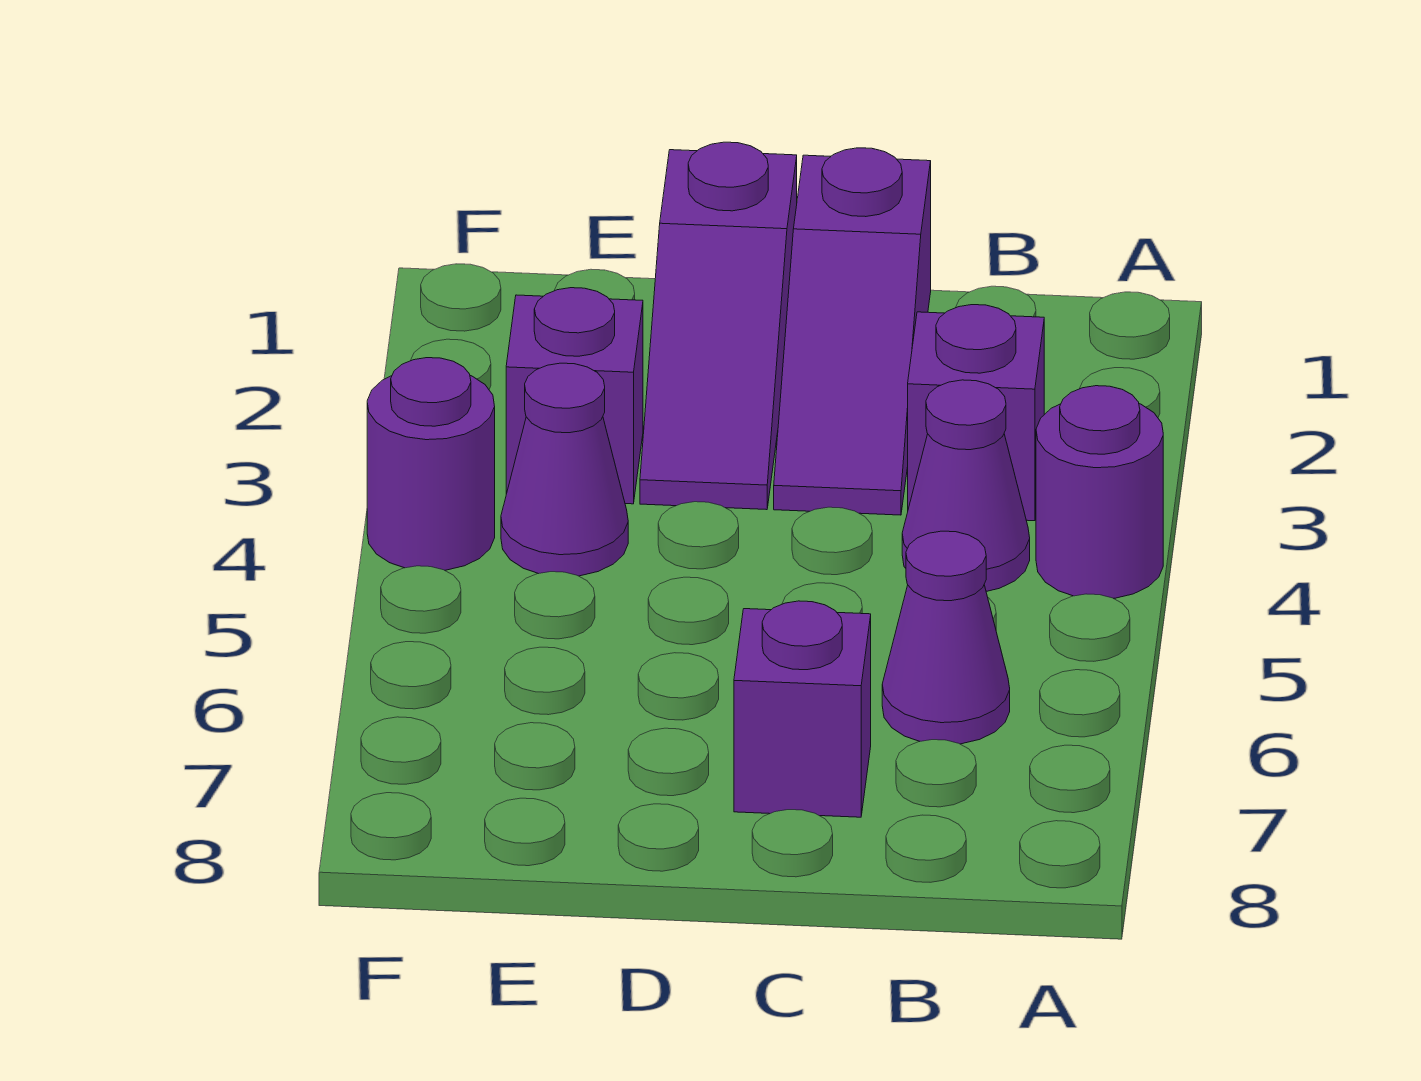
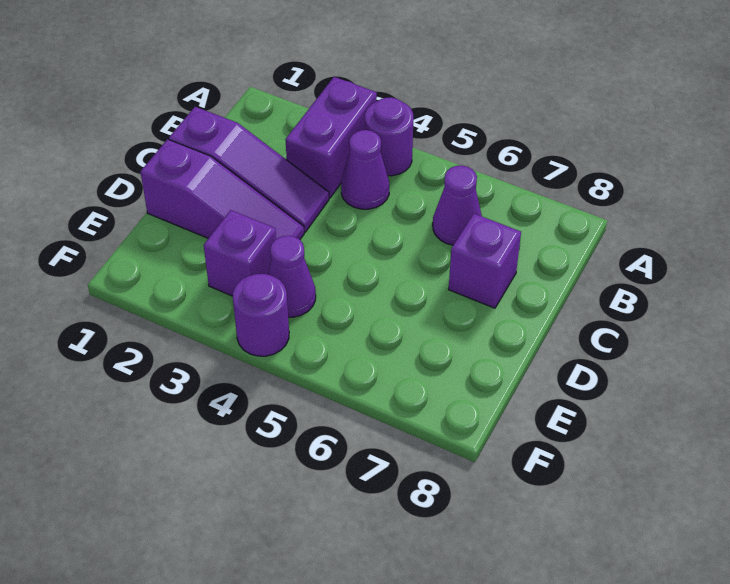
purple brick B3 level 1 -> purple brick A3:B3 level 1

